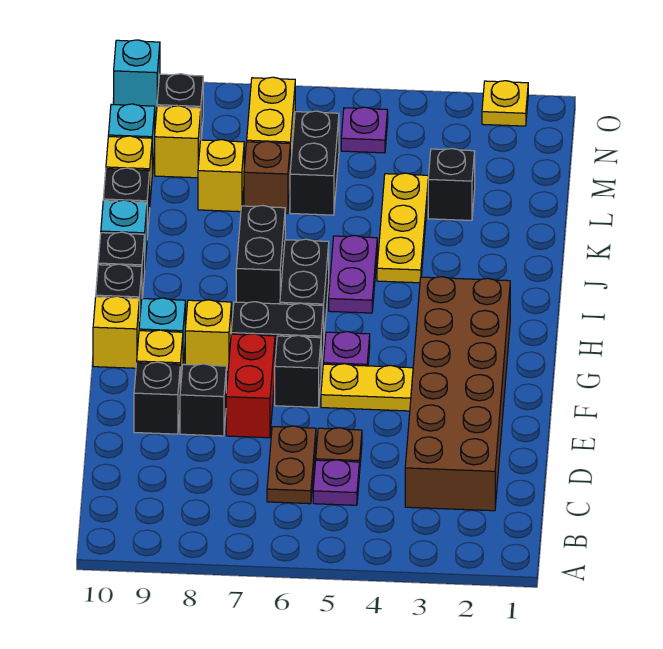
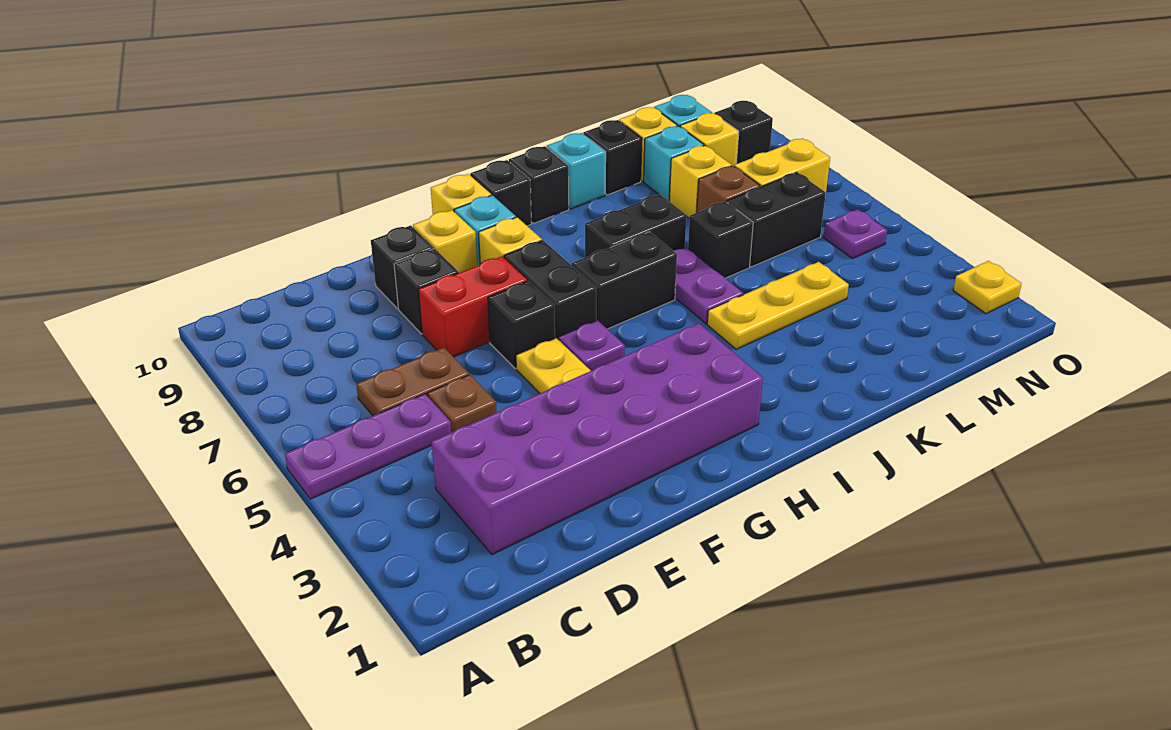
brown brick C2:H3 level 1 -> purple brick C2:H3 level 1
purple plate C5 level 1 -> purple plate A5:C5 level 1
purple plate I5:J5 level 1 -> purple plate J5:J6 level 1
black brick L3 level 1 -> black brick K6 level 1
cyan brick O10 level 1 -> cyan brick L9 level 1

